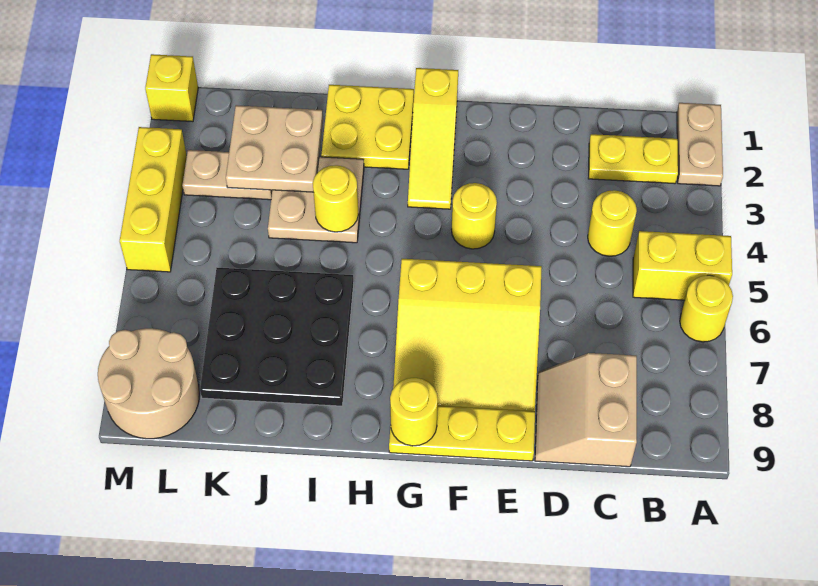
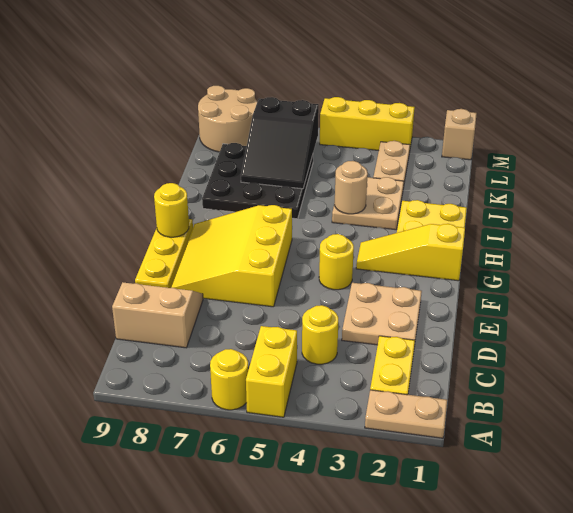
yellow round brick I4 level 2 -> tan round brick I4 level 2
tan plate J2:K3 level 2 -> tan plate D2:E3 level 1
none -> black slope J6:L7 level 2 top L
yellow brick M1 level 1 -> tan brick M1 level 1

